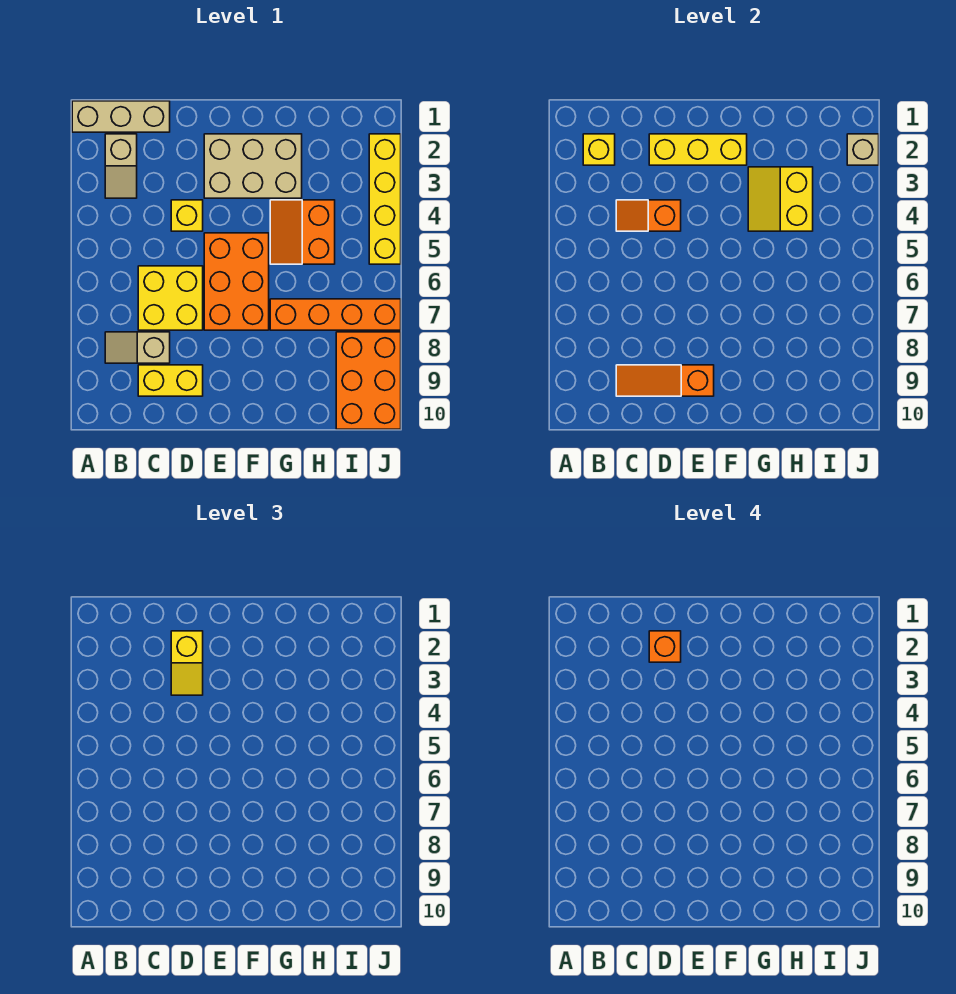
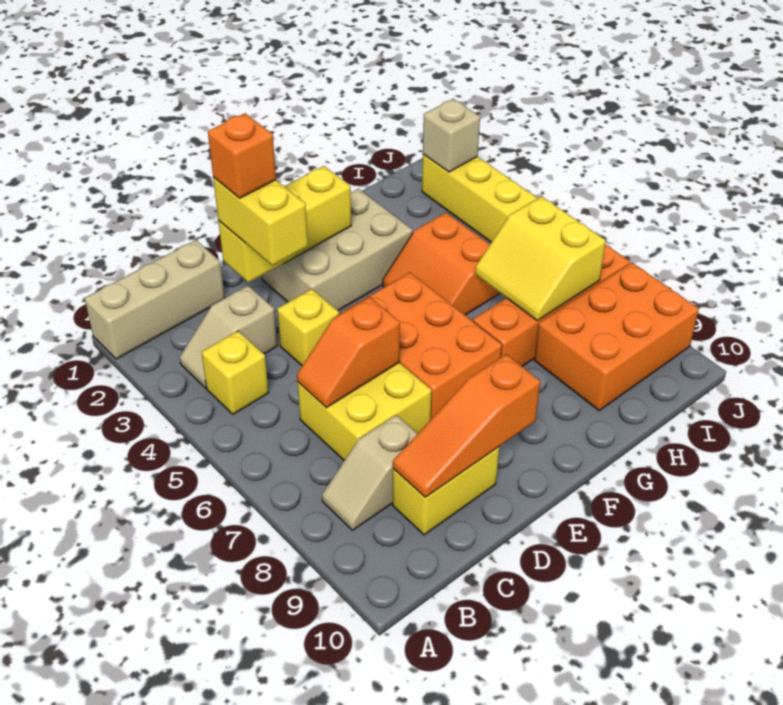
tan slope B2:B3 level 1 top 2 -> tan slope B3:C3 level 1 top C
yellow brick B2 level 2 -> yellow brick B4 level 1
orange slope C4:D4 level 2 top D -> orange slope C6:D6 level 2 top D
yellow slope D2:D3 level 3 top 2 -> yellow brick D2:D3 level 3
yellow slope G3:H4 level 2 top H -> yellow slope H6:I7 level 2 top I
orange brick I8:J10 level 1 -> orange brick H8:J9 level 1

